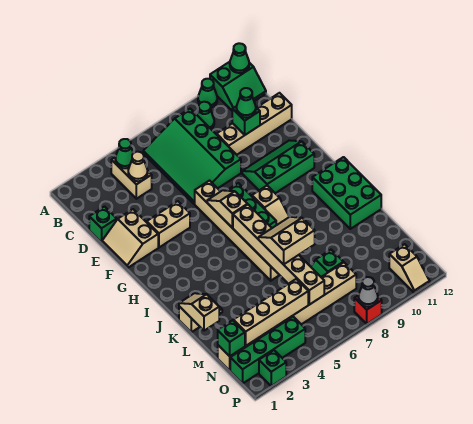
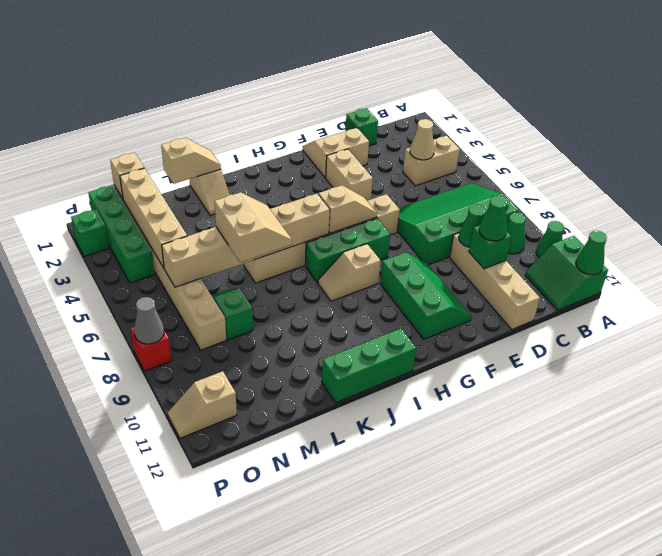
green cone B4 level 2 -> green cone D9 level 2
green brick I11:K12 level 1 -> green brick I12:K12 level 1
green brick N1 level 2 -> tan brick N1 level 2

